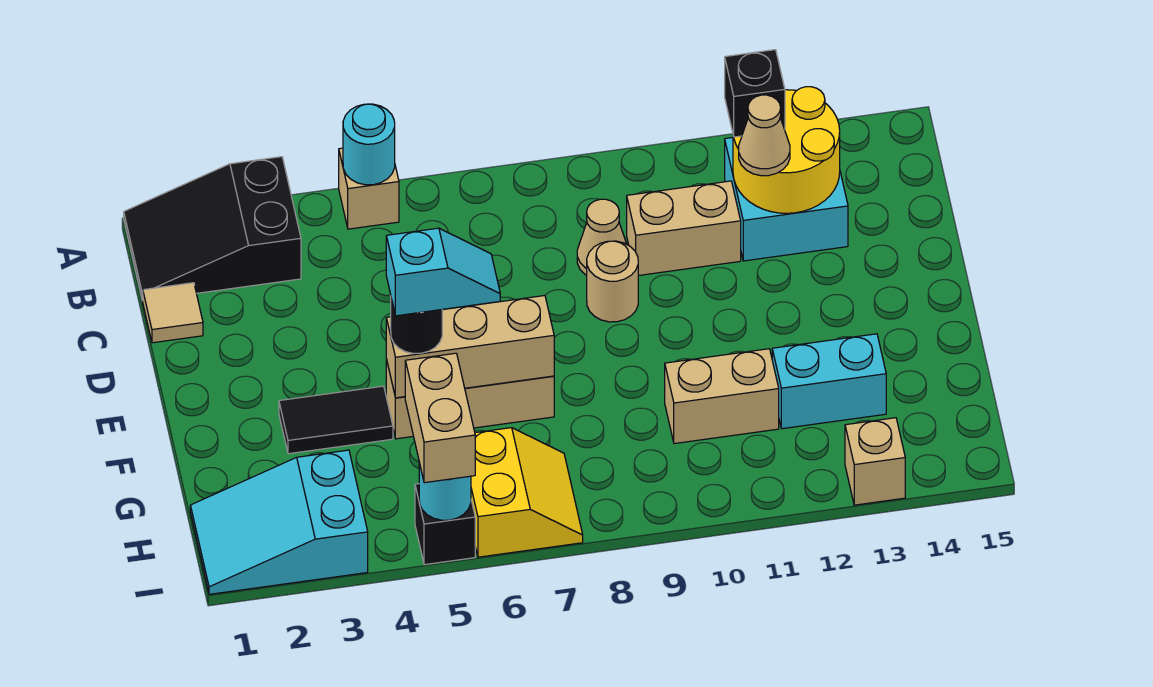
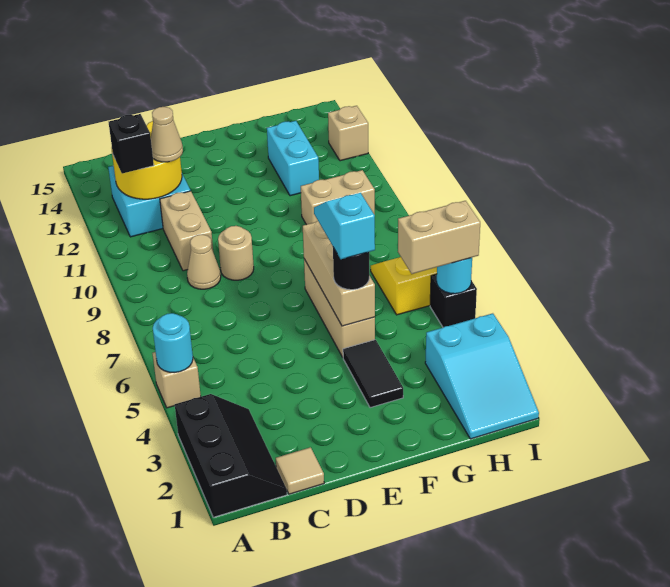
black slope A1:B3 level 1 top 3 -> black slope A1:B3 level 1 top A
tan brick G10:G11 level 1 -> tan brick G10:H10 level 1

